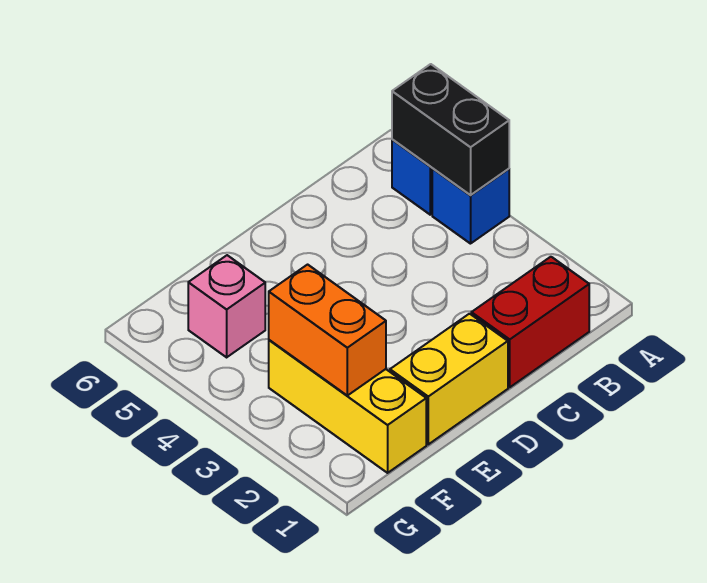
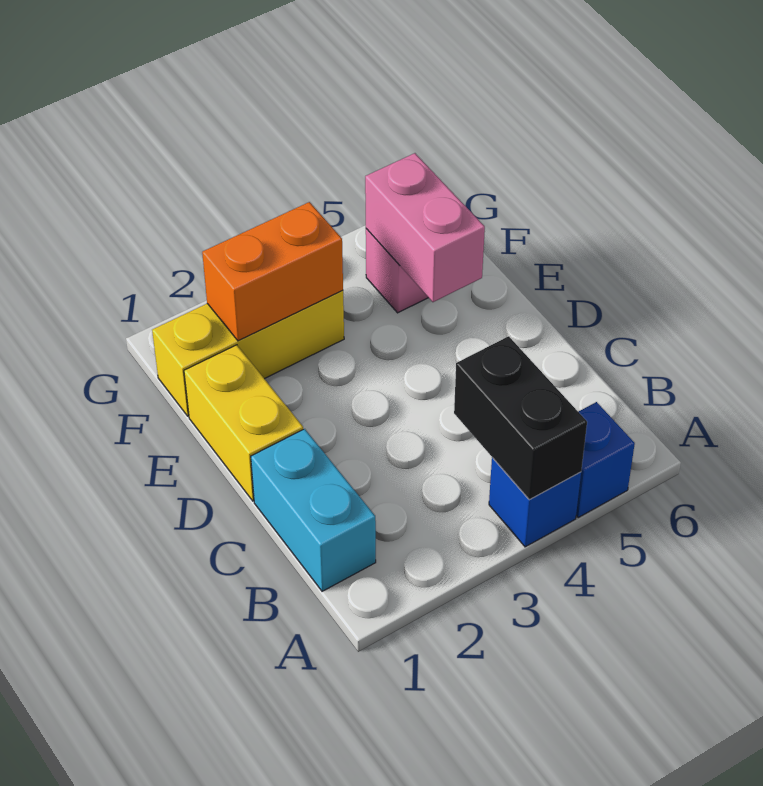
black brick A4:A5 level 2 -> black brick A4:B4 level 2
red brick B1:C1 level 1 -> cyan brick B1:C1 level 1
none -> pink brick E5:F5 level 2

